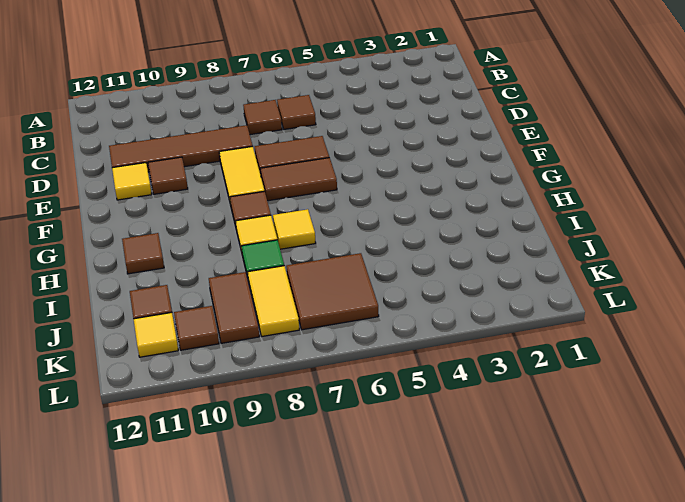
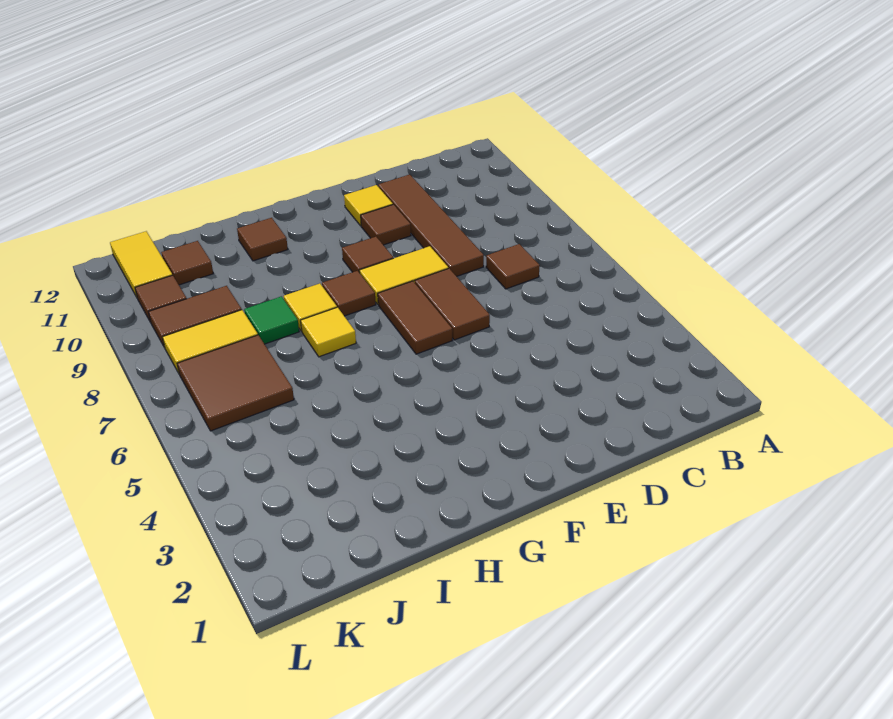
brown tile C6 level 1 -> brown tile F9 level 1
yellow tile K11 level 1 -> yellow tile K11:K12 level 1

